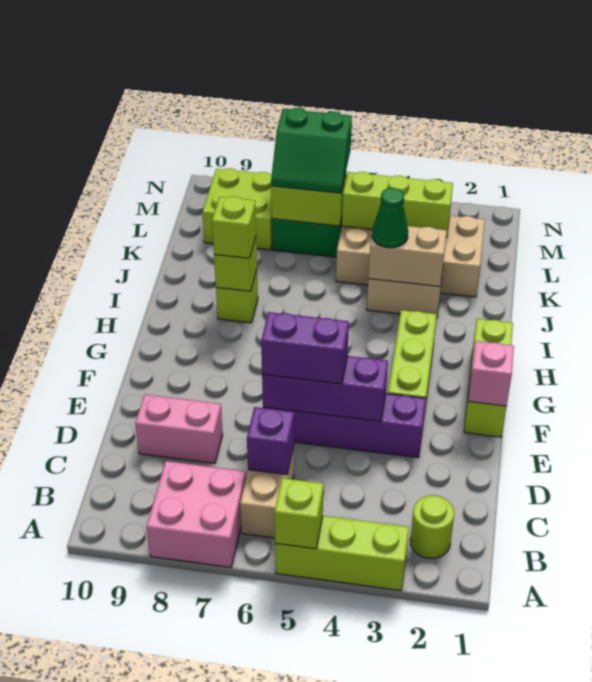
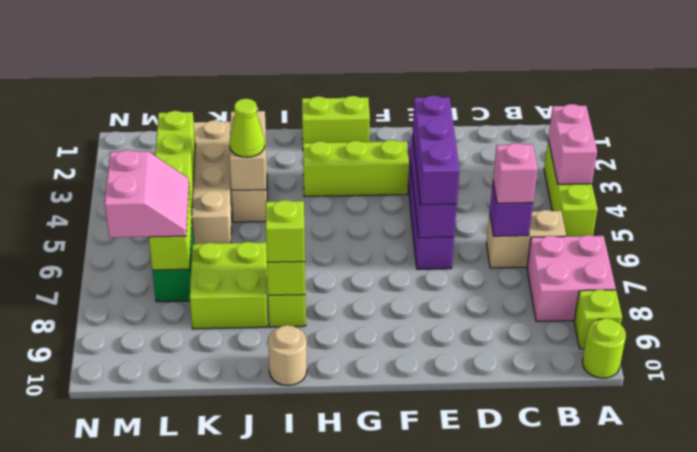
lime brick A5 level 2 -> lime brick A9 level 1
lime round brick B2 level 1 -> lime round brick A10 level 1
pink brick D8:D9 level 1 -> pink brick A3:A4 level 2
purple brick E5:E6 level 3 -> purple brick E4:E6 level 3
lime brick F1:H1 level 1 -> lime brick G1:H1 level 1
pink brick F1 level 2 -> pink brick C6 level 3
none -> tan round brick I10 level 1
green cone J4 level 3 -> lime cone J4 level 3
green slope L6:M7 level 3 top M -> pink slope L6:M7 level 3 top M
lime brick L8:M9 level 1 -> lime brick J7:K8 level 1

